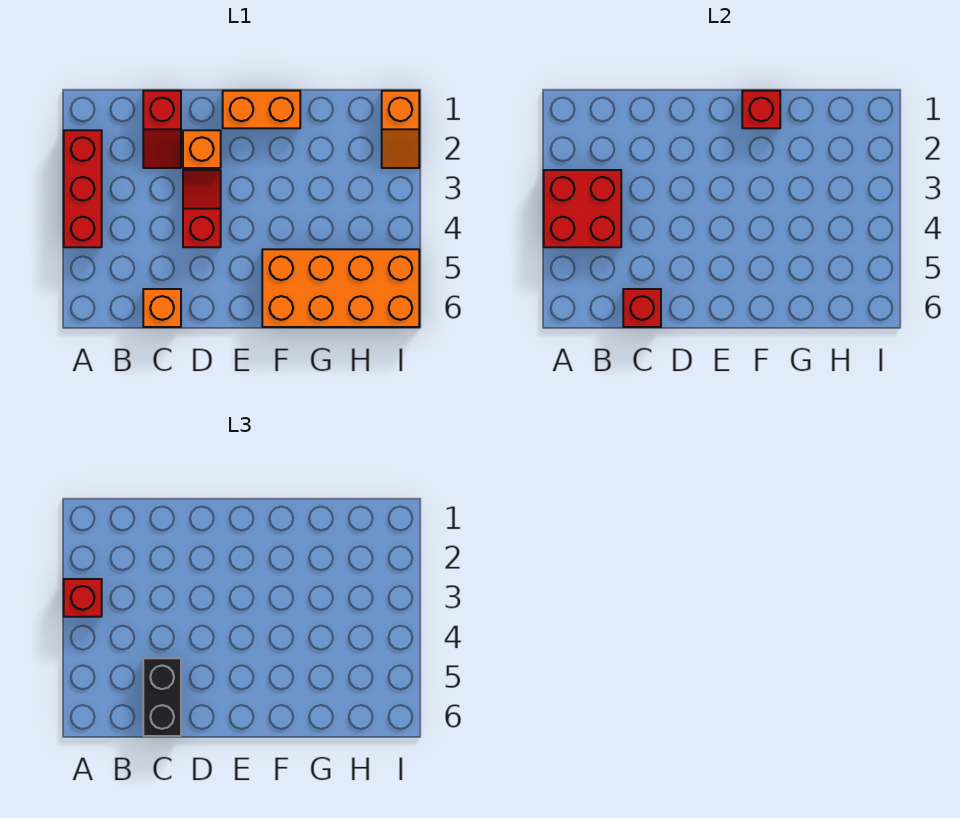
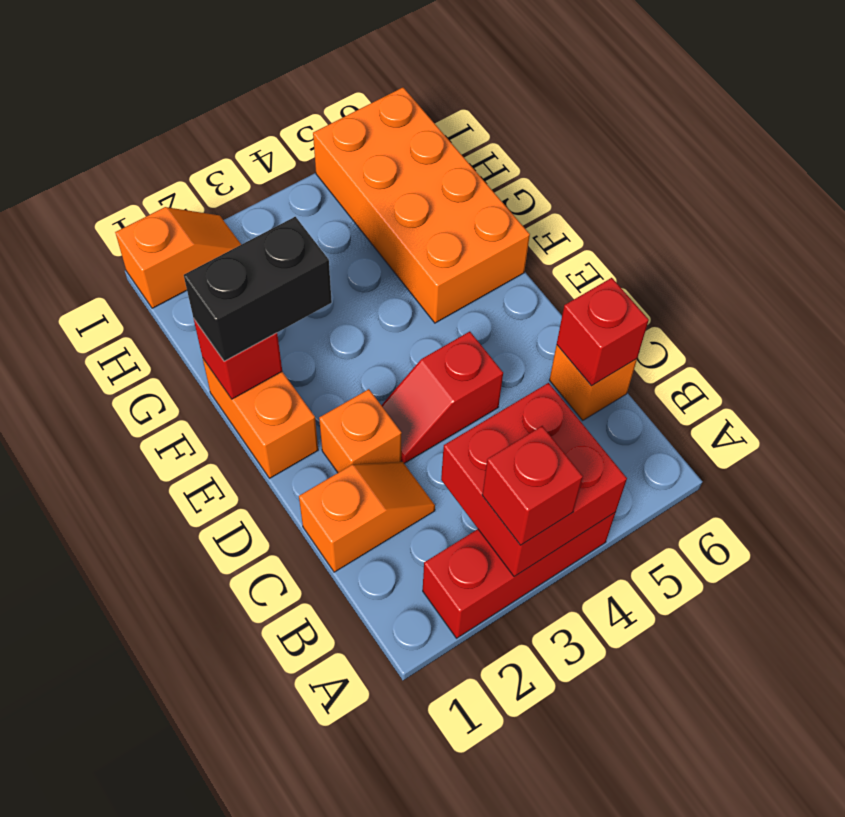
red slope C1:C2 level 1 top 1 -> orange slope C1:C2 level 1 top 1
black brick C5:C6 level 3 -> black brick F1:F2 level 3

